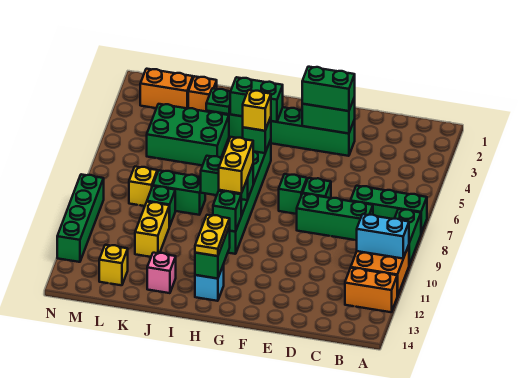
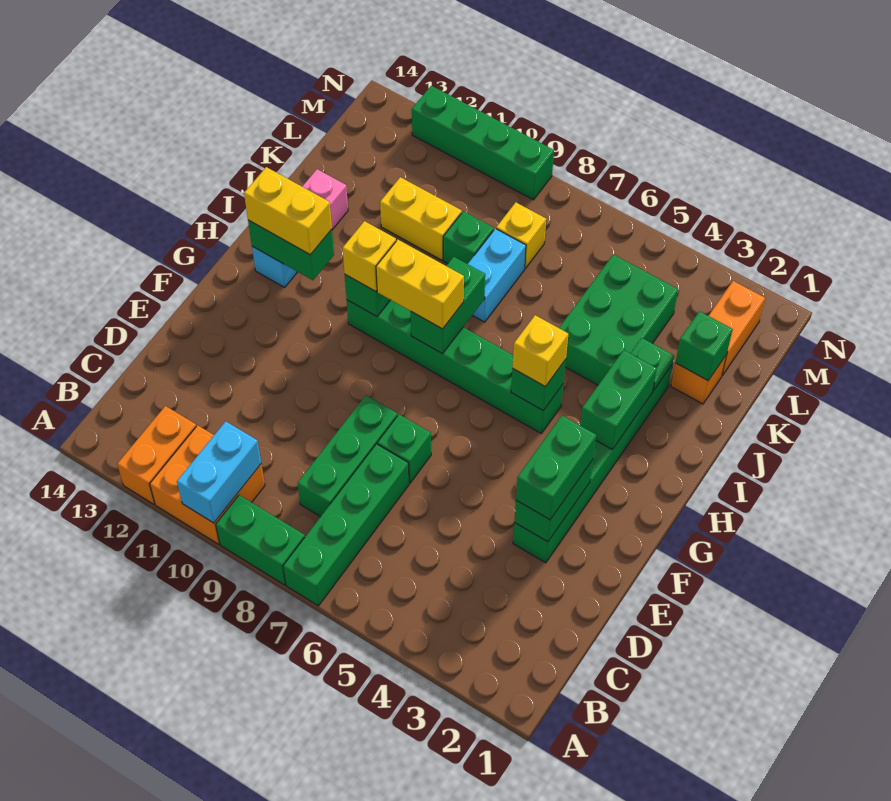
green brick A7:C7 level 1 -> green brick A7:D7 level 1
green brick F7 level 1 -> green brick K2 level 2
yellow plate H12:H13 level 3 -> yellow brick H12:H13 level 3
green brick J8:K8 level 1 -> cyan brick J8:K8 level 1
yellow brick L13 level 1 -> yellow brick H10 level 3

